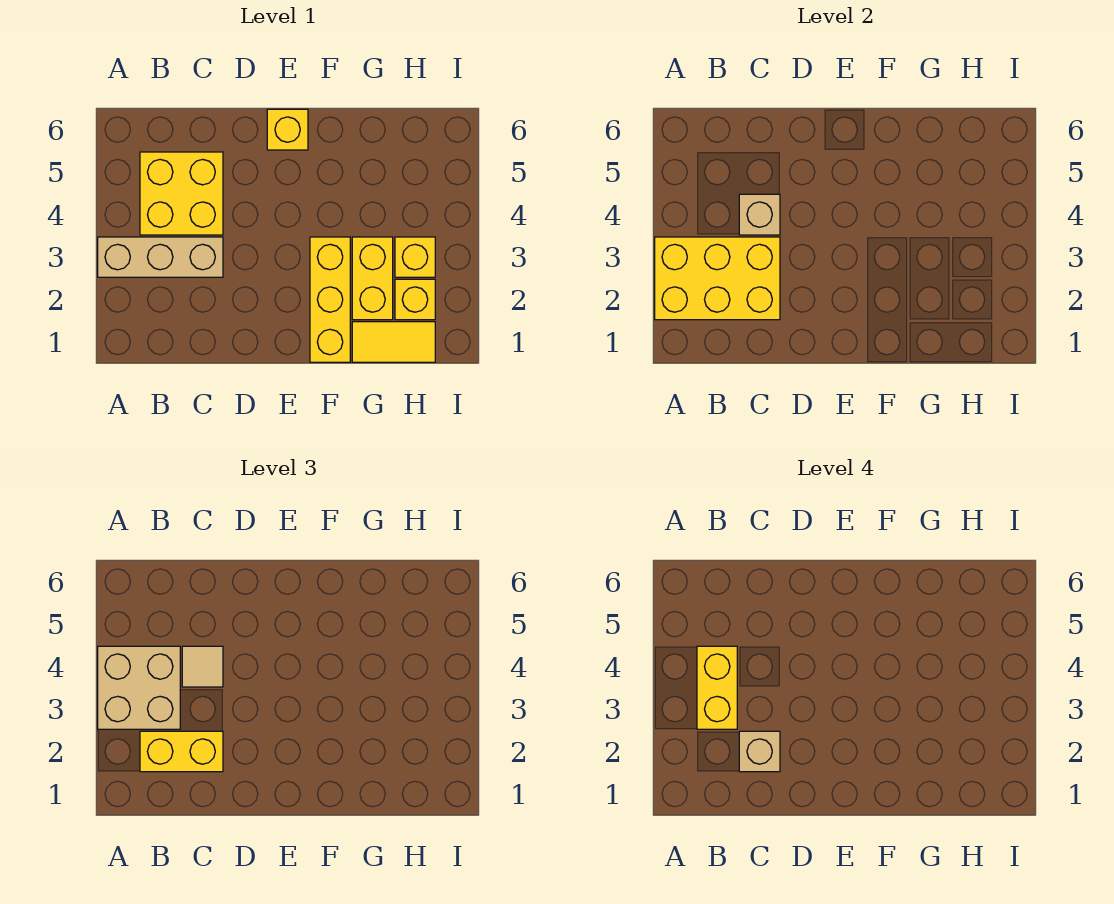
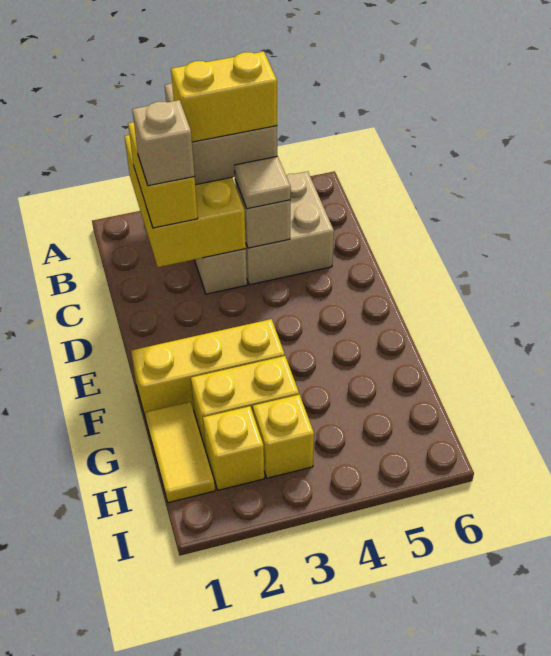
yellow brick B4:C5 level 1 -> tan brick B4:C5 level 1
yellow brick E6 level 1 -> none

